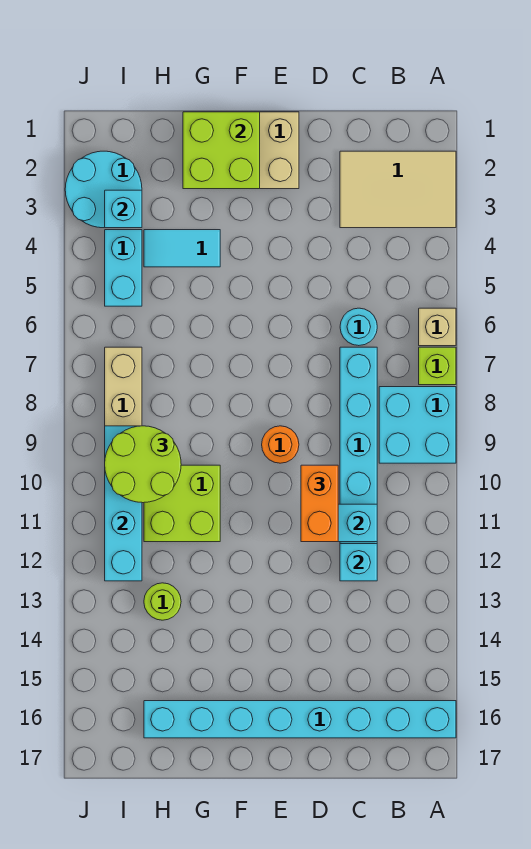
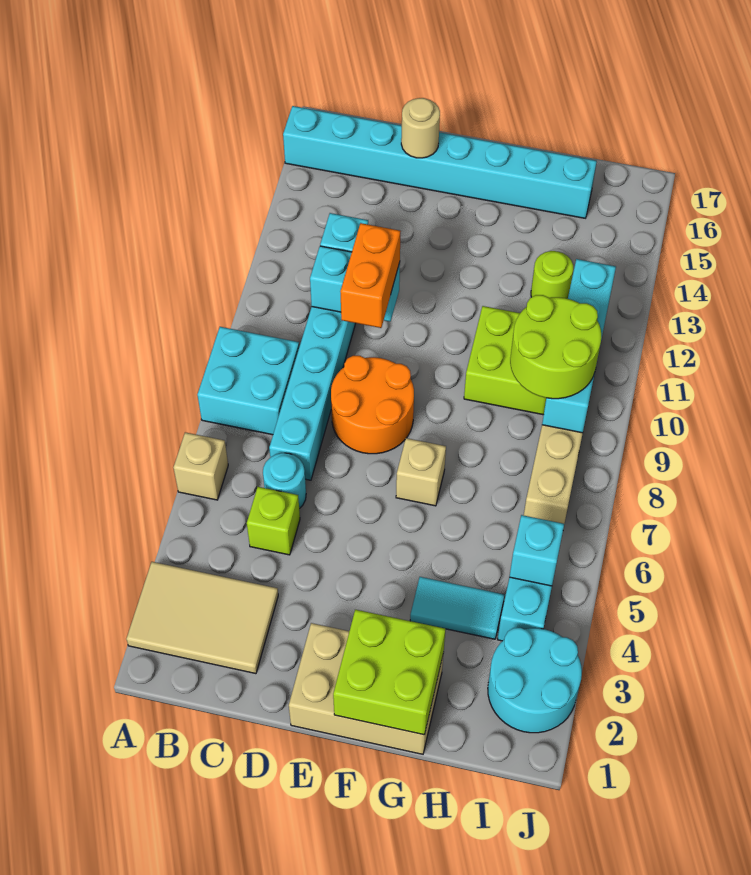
lime brick A7 level 1 -> lime brick C5 level 1
none -> tan round brick D16 level 2
orange round brick E9 level 1 -> orange round brick D8:E9 level 1
none -> tan brick F7 level 1
cyan brick I3 level 2 -> cyan brick I5 level 2

